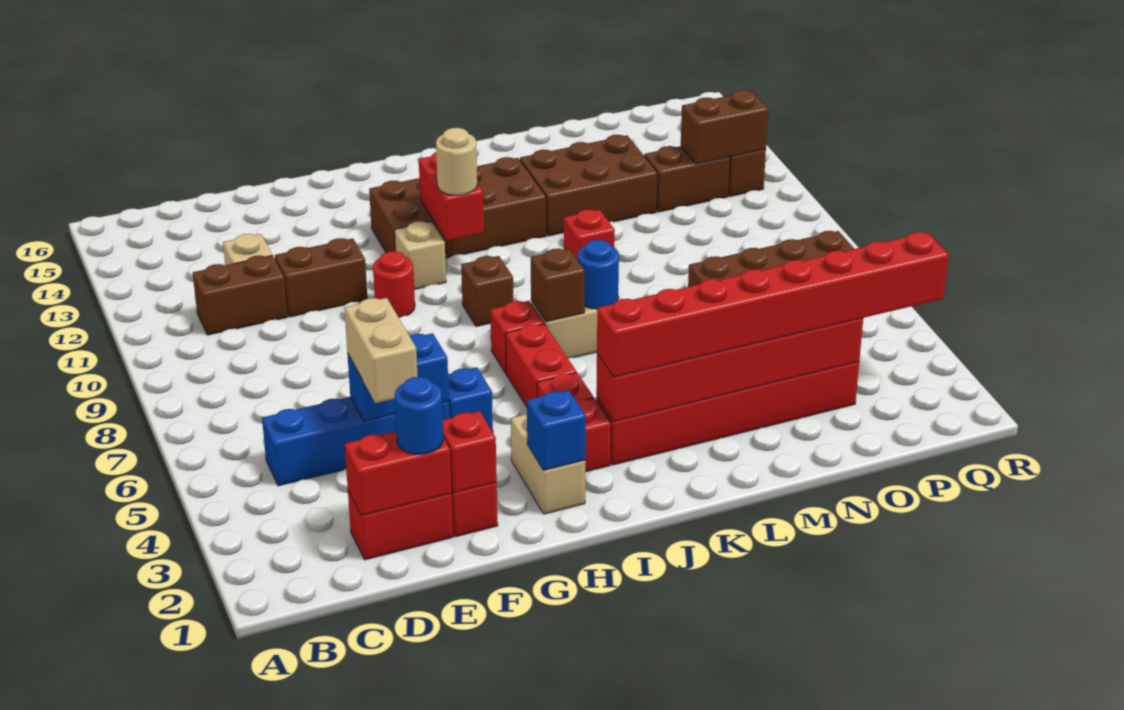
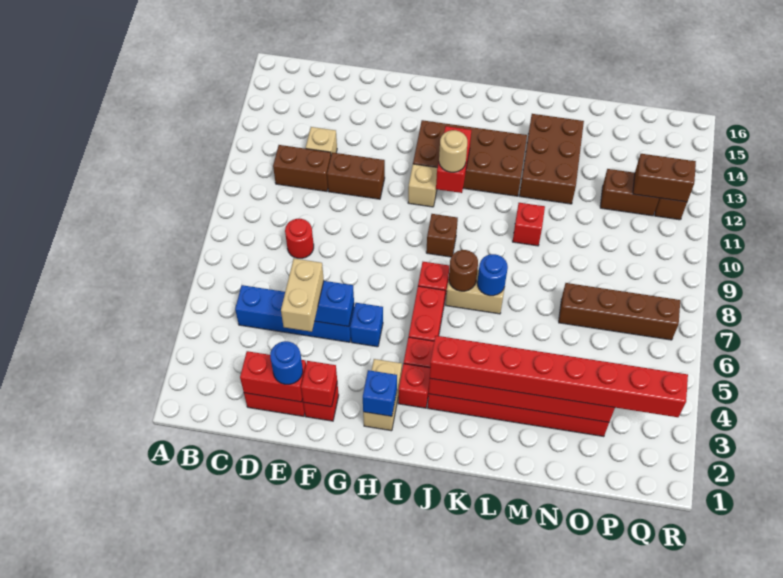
red round brick G10 level 1 -> red round brick D8 level 1
brown brick J7 level 2 -> brown round brick J7 level 2
brown brick L12:N13 level 1 -> brown brick L12:M14 level 1

